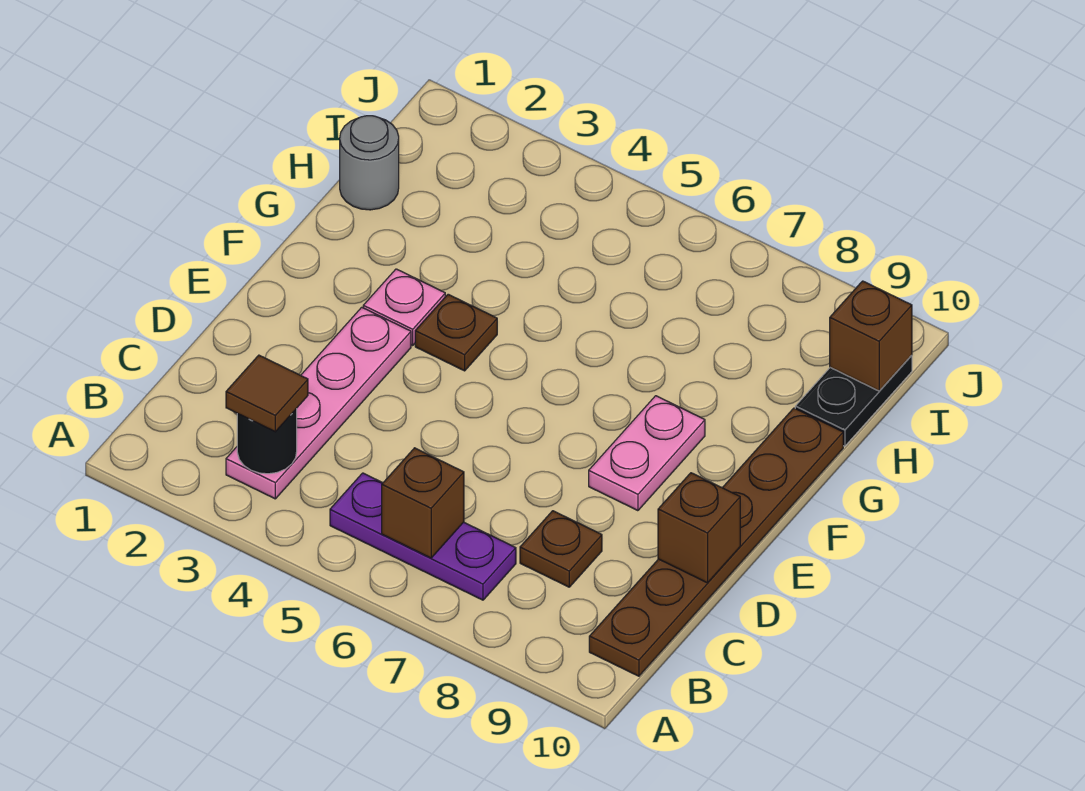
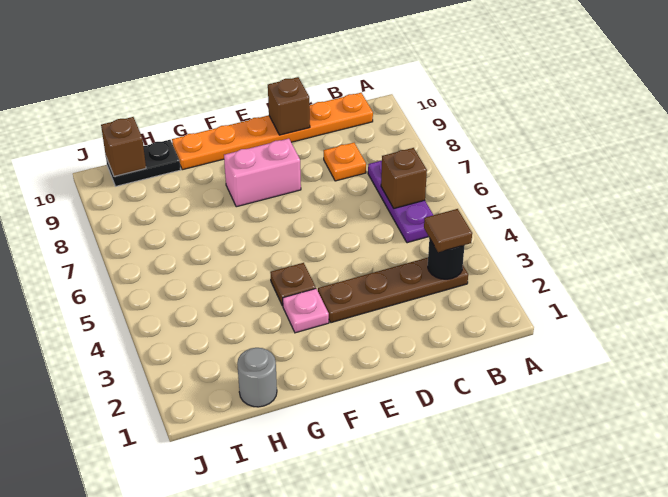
pink plate B3:E3 level 1 -> brown plate B3:E3 level 1
brown plate B10:G10 level 1 -> orange plate B10:G10 level 1
brown plate C8 level 1 -> orange plate C8 level 1
pink plate E8:F8 level 1 -> pink brick E8:F8 level 1

